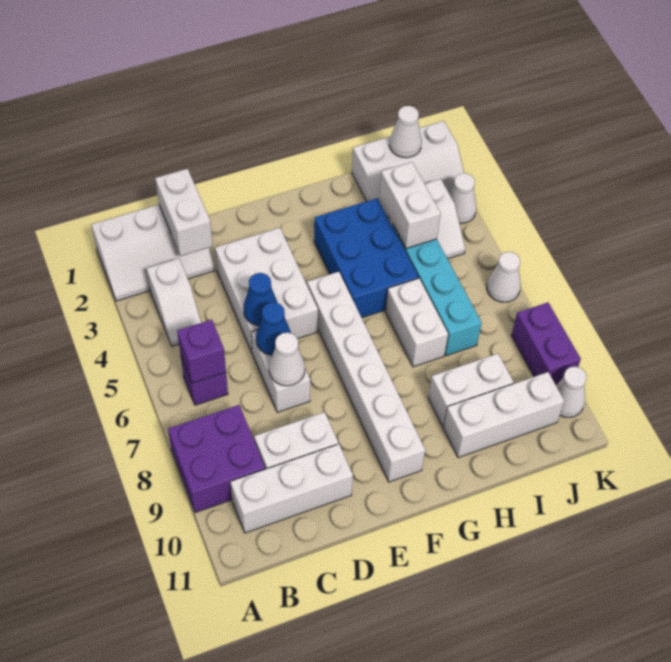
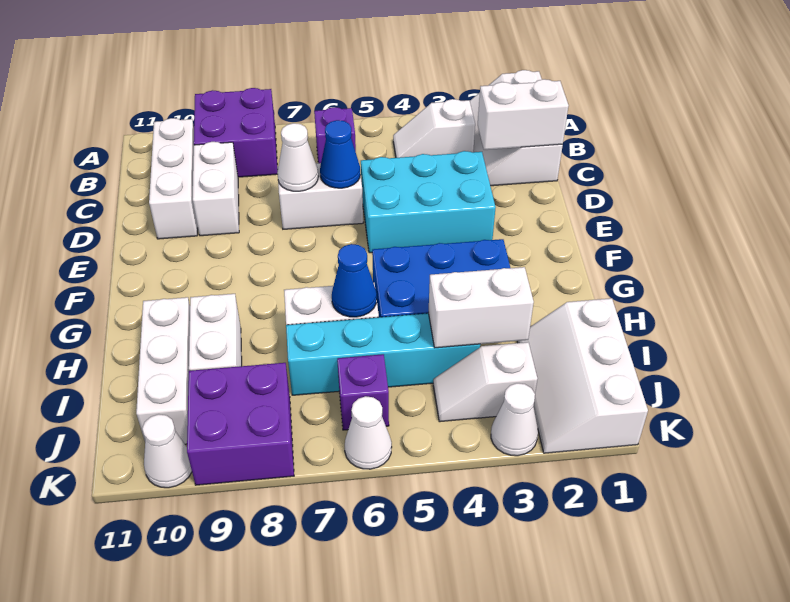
purple brick B6 level 2 -> purple brick J6 level 1
white brick D3:E5 level 1 -> cyan brick D3:E5 level 1
blue cone D5 level 2 -> blue cone H6 level 2
white brick F5:F10 level 1 -> none
white cone J1 level 2 -> none
purple brick K8:K9 level 1 -> purple brick J8:K9 level 1

